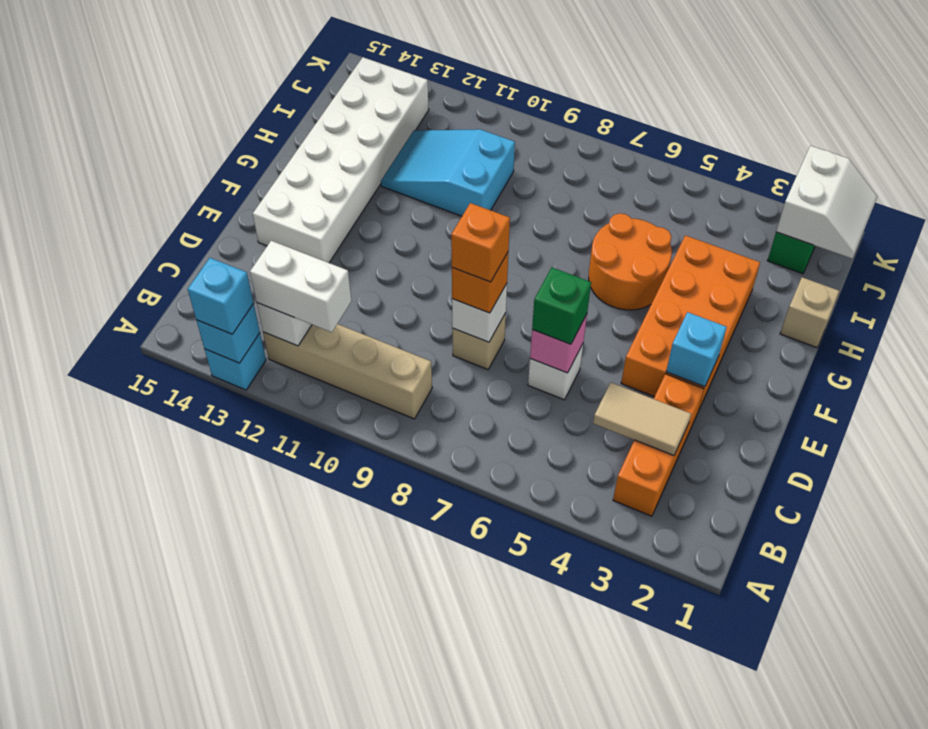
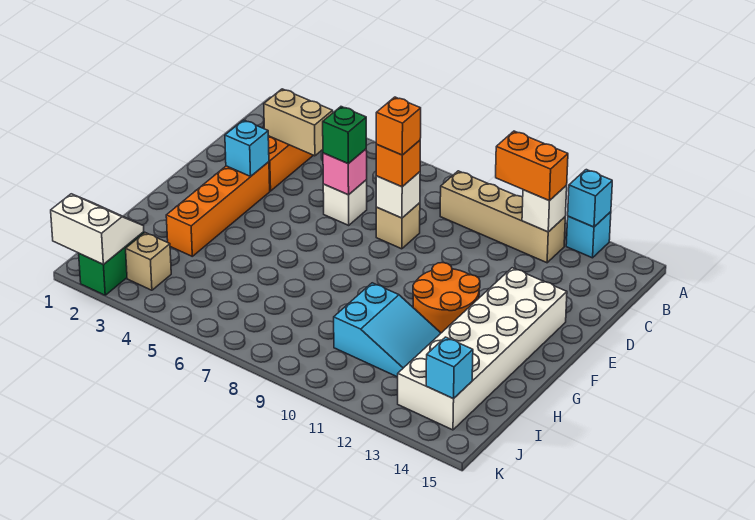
cyan brick A13 level 3 -> cyan brick J14 level 2
white brick B11:B12 level 3 -> orange brick B11:B12 level 3
tan tile C3:C4 level 2 -> tan brick C3:C4 level 2
orange brick E3:H4 level 1 -> orange brick E3:H3 level 1
orange round brick G5:H6 level 1 -> orange round brick F11:G12 level 1
tan brick H1 level 1 -> tan brick J3 level 1
white slope J1:K2 level 2 top 2 -> white slope J1:K2 level 2 top K

